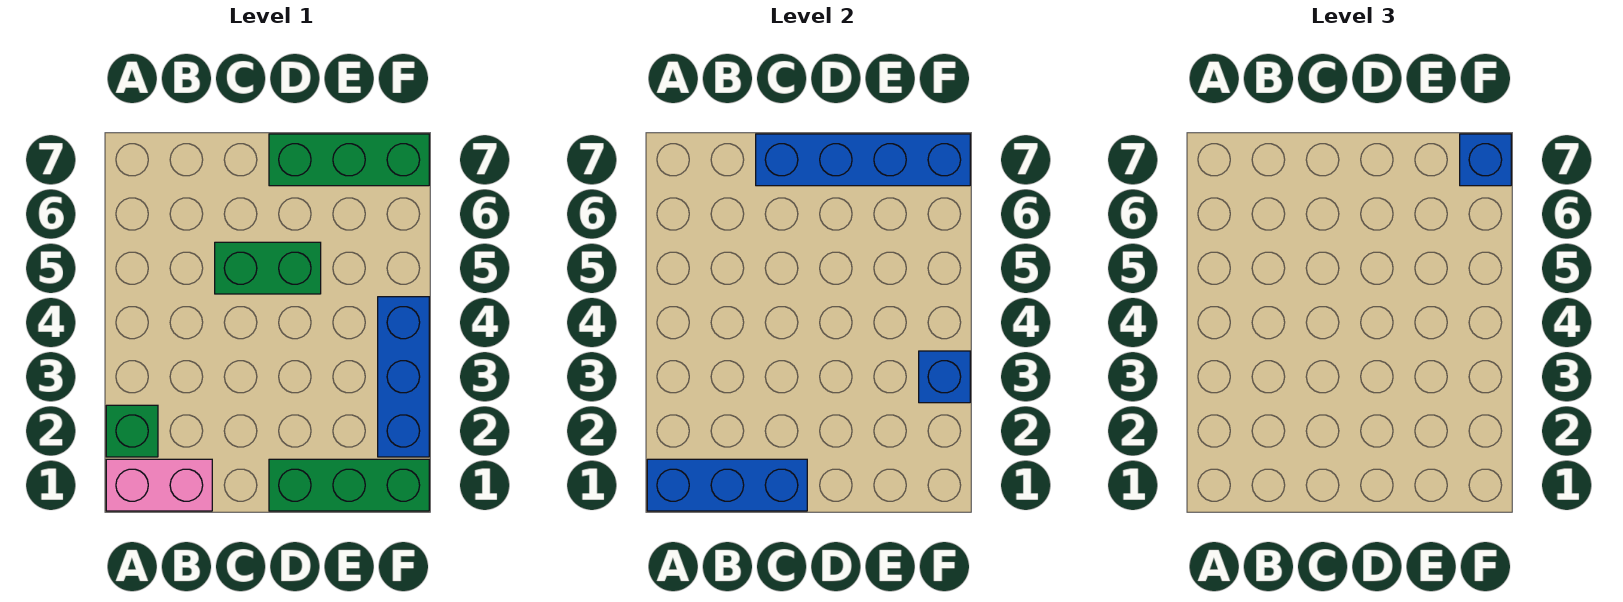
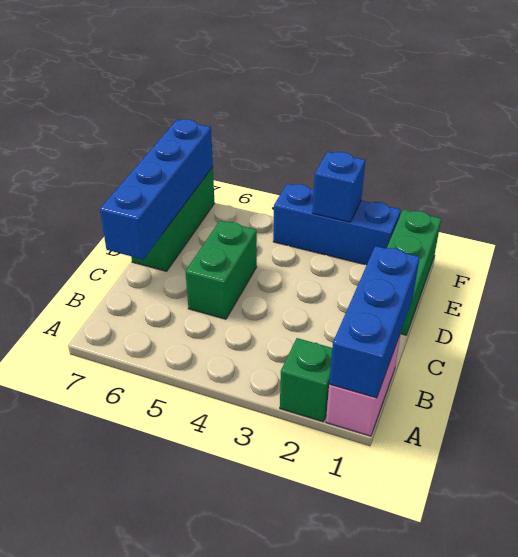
blue brick F7 level 3 -> none

